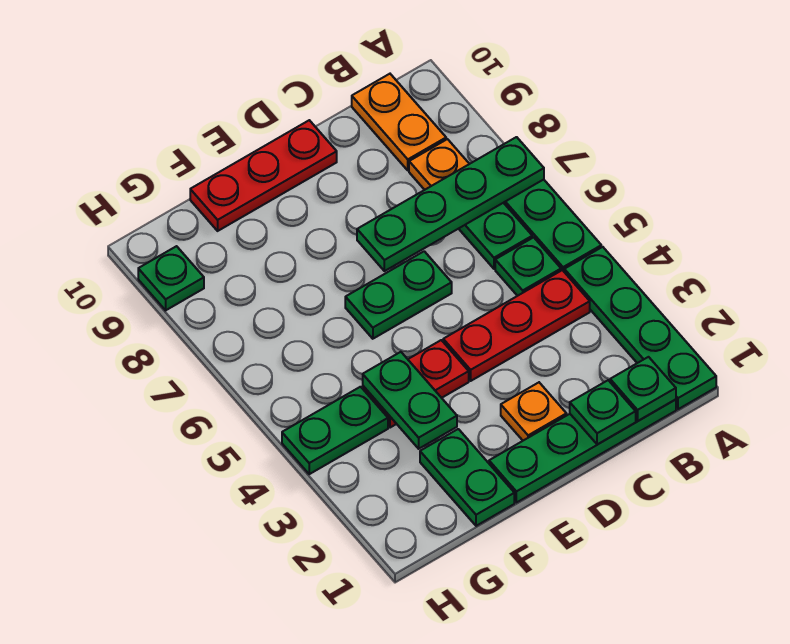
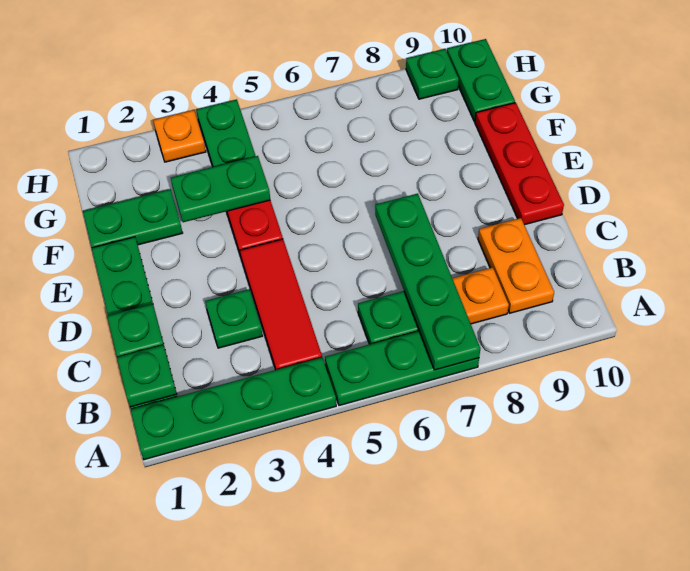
red plate B4:D4 level 1 -> red tile B4:D4 level 1
green plate B5 level 1 -> green plate C3 level 1
orange plate B9:B10 level 1 -> orange plate B9:C9 level 1
orange plate D2 level 1 -> orange plate H3 level 1
green plate D6:E6 level 1 -> green plate G10:H10 level 1

